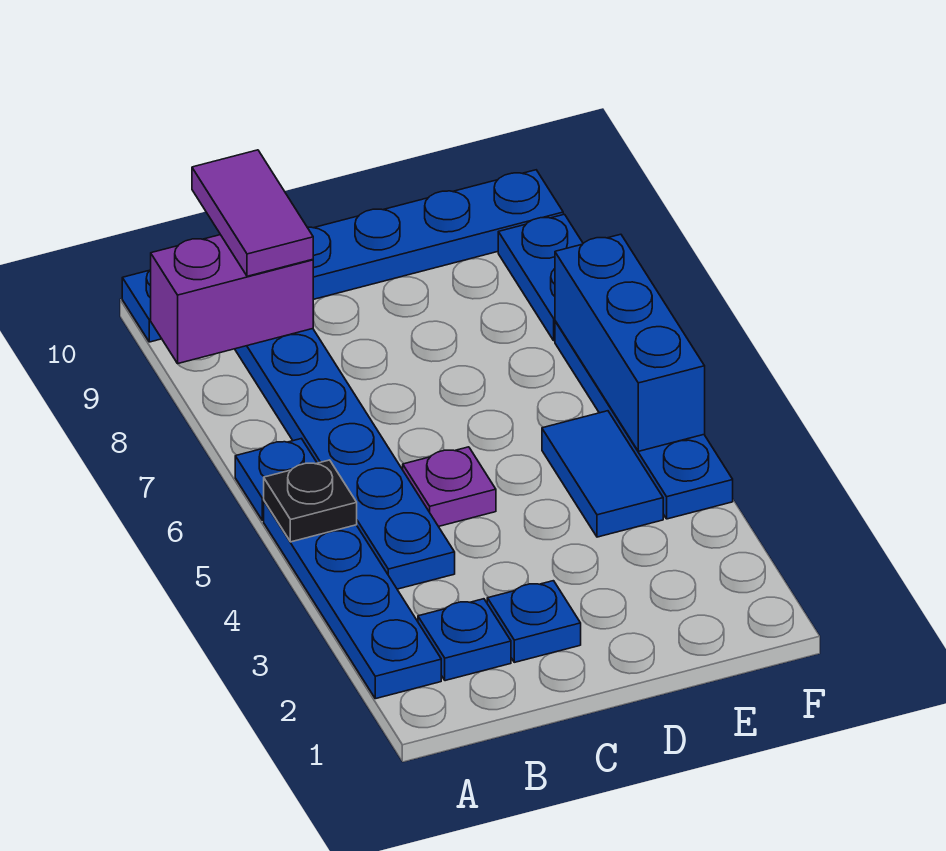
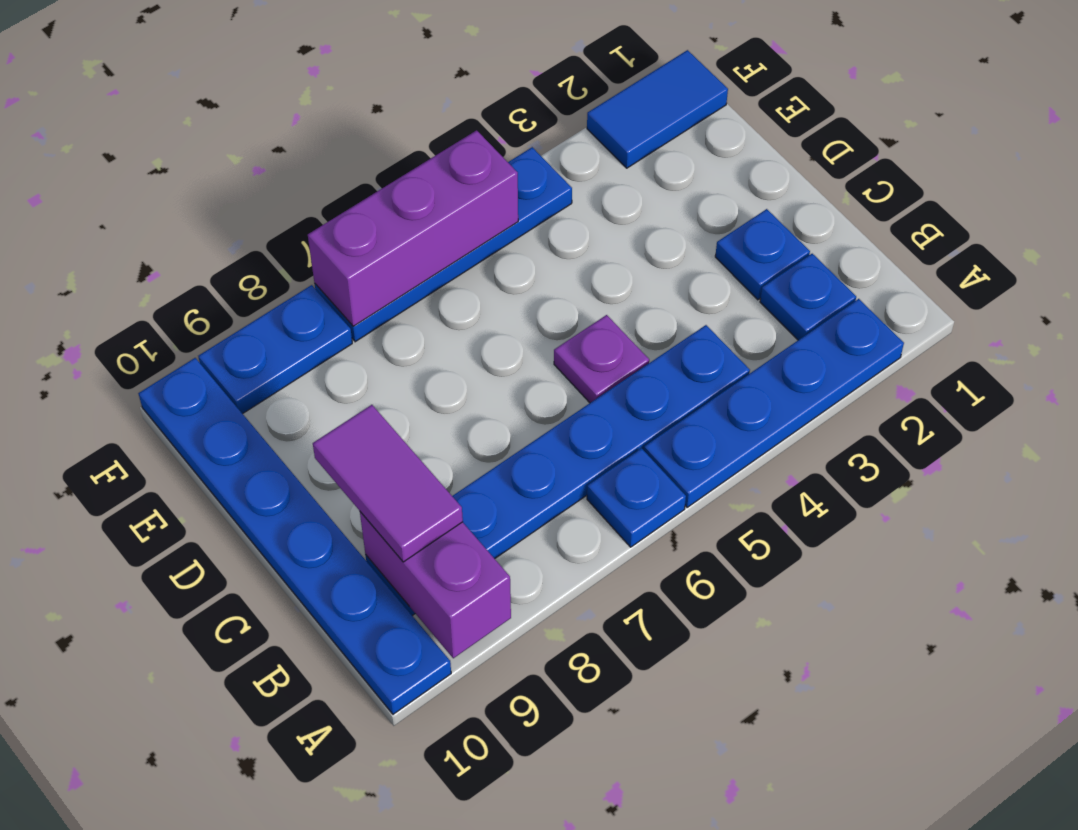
black plate A5 level 2 -> none
purple tile B9:B10 level 3 -> purple tile B9:C9 level 3
blue tile E4:E5 level 1 -> blue tile F1:F2 level 1
blue brick F5:F7 level 2 -> purple brick F5:F7 level 2

